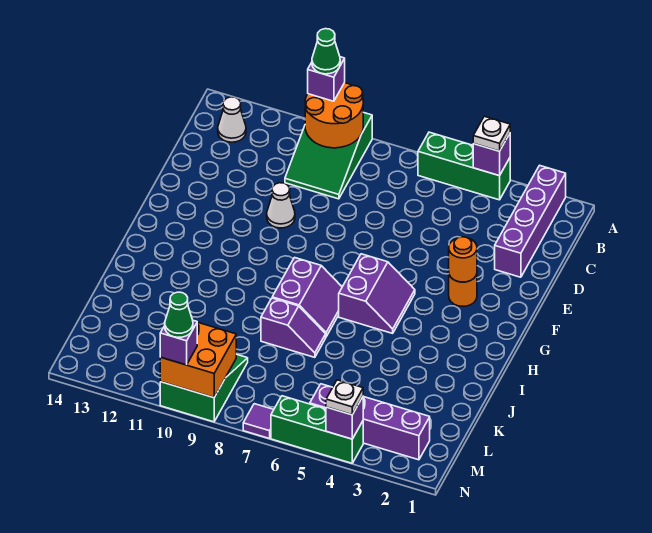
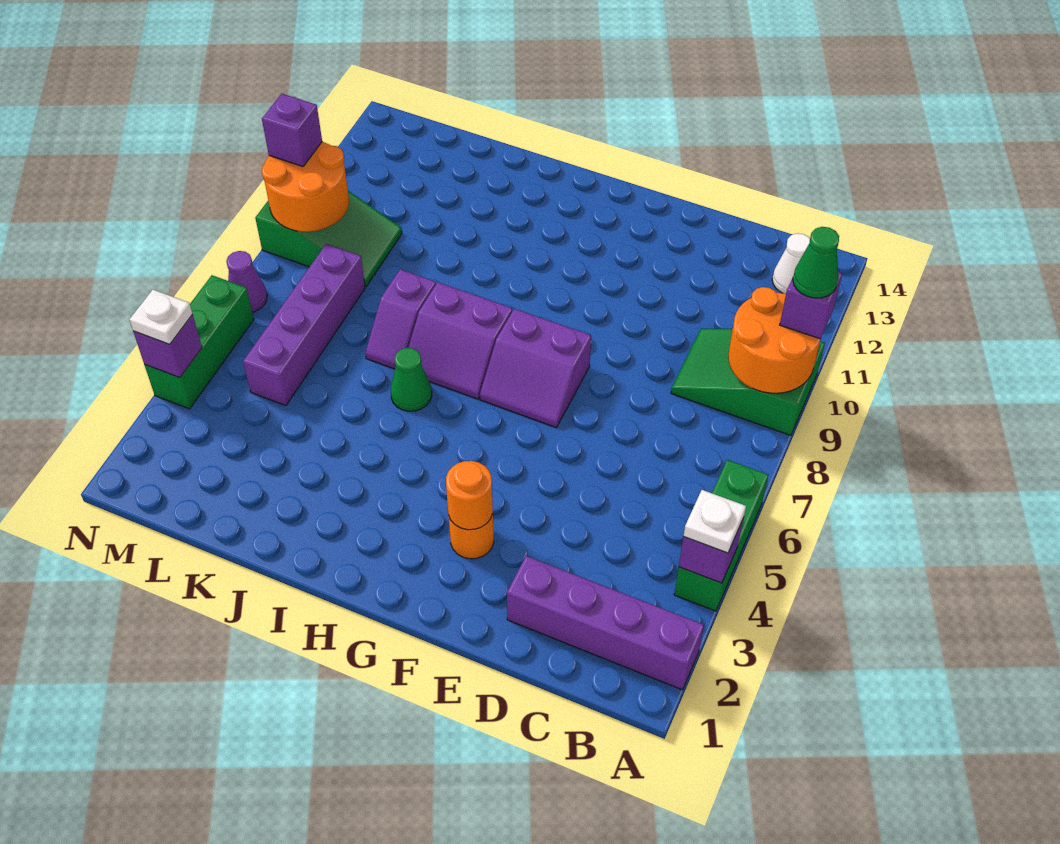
white cone E10 level 1 -> none
purple slope G5:H6 level 1 top 6 -> purple slope F7:G8 level 1 top 8
purple brick M2:M5 level 1 -> purple brick L5:L8 level 1
orange brick M9:N10 level 2 -> orange round brick M9:N10 level 2
purple tile N7 level 1 -> purple cone N7 level 1
green cone N10 level 4 -> green cone I6 level 1

